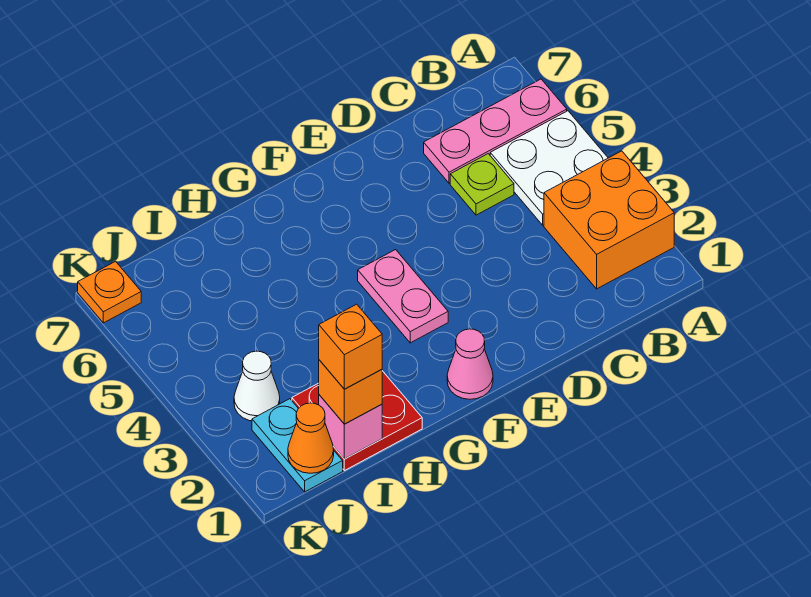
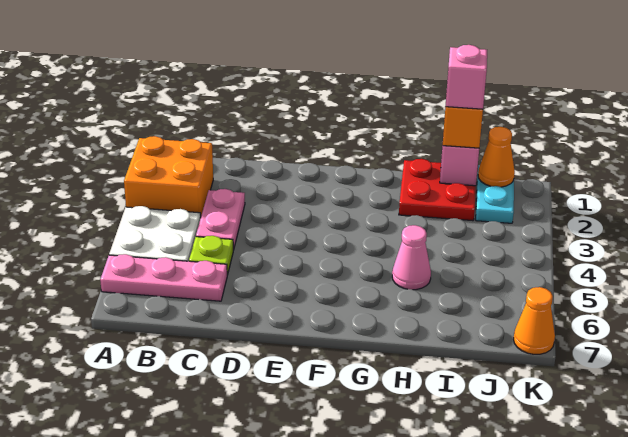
pink cone F1 level 1 -> pink cone H5 level 1
pink plate F3:F4 level 1 -> pink plate C3:C4 level 1
orange brick I1 level 4 -> pink brick I1 level 4
white cone J3 level 1 -> none
orange plate K7 level 1 -> orange cone K7 level 1

